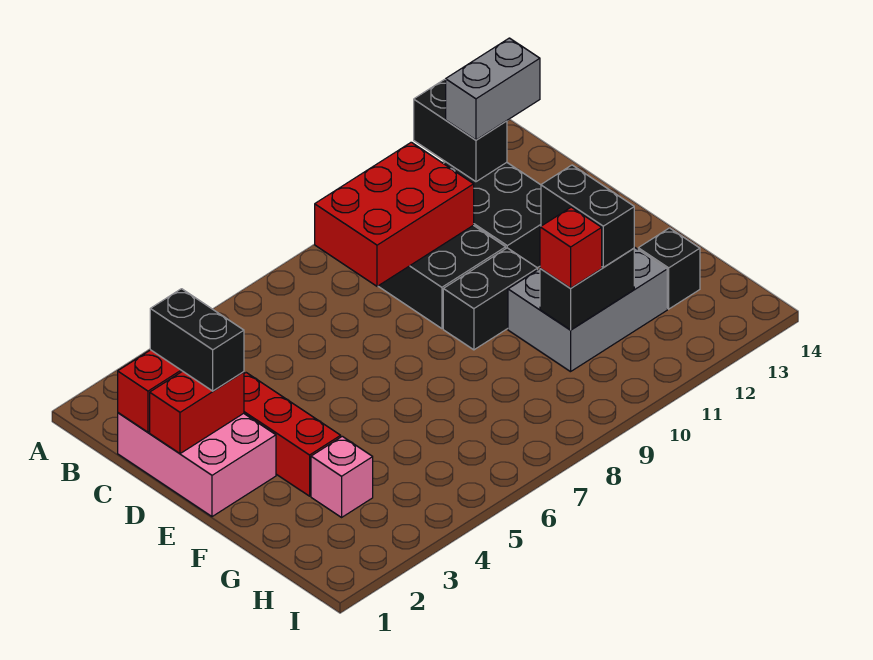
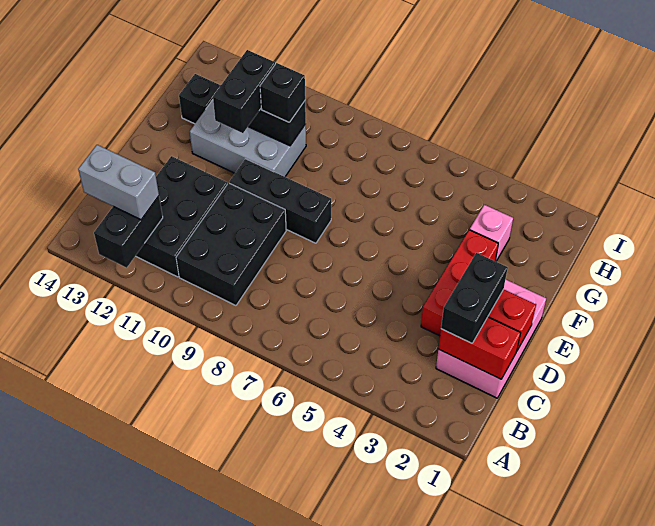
red brick B8:C10 level 2 -> none
black brick E9:E10 level 1 -> black brick E8:E10 level 1
red brick G10 level 3 -> black brick G10 level 3

